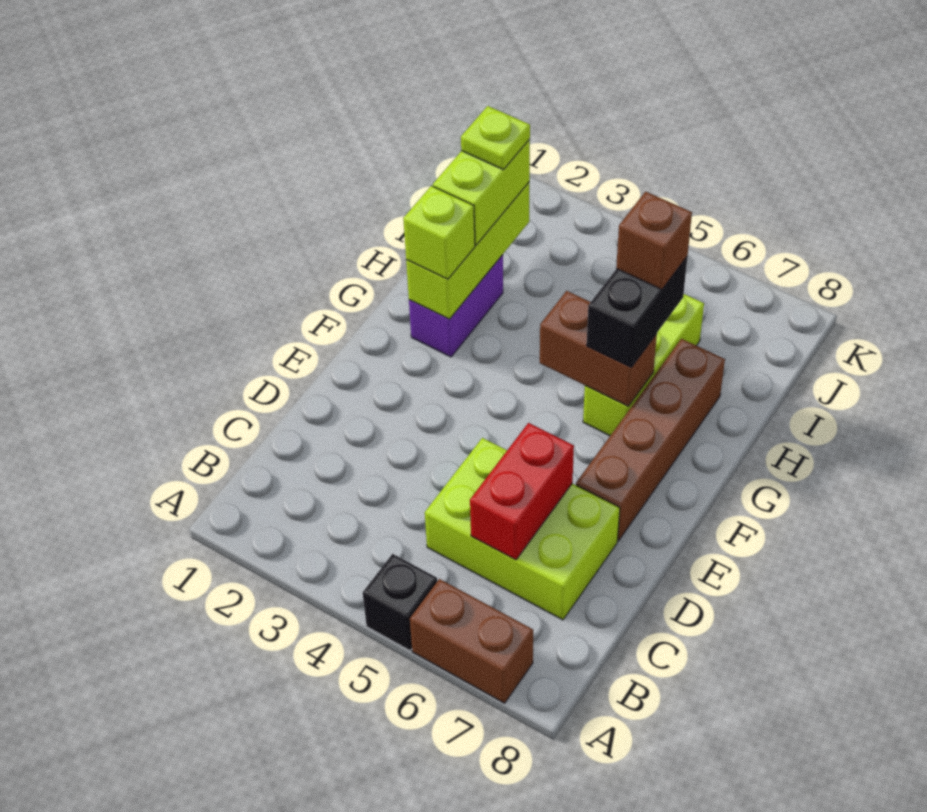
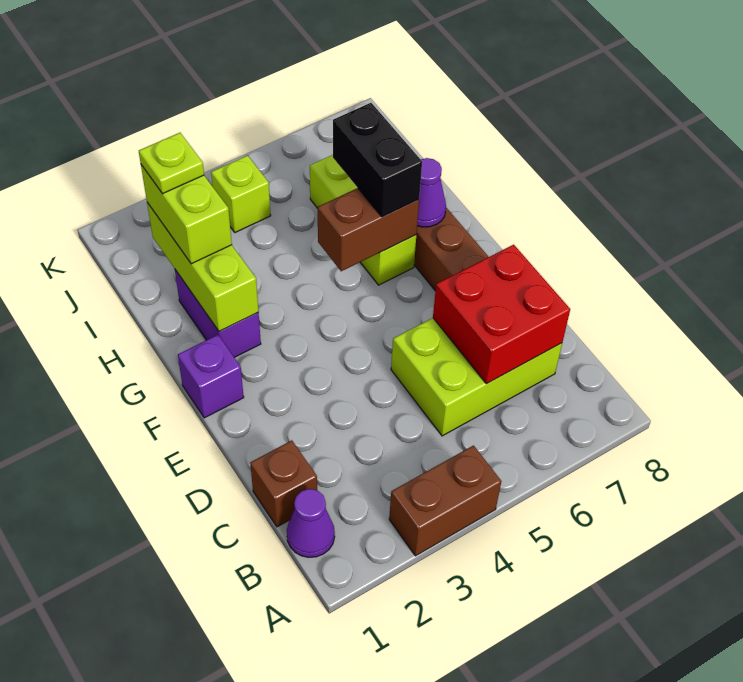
black brick A5 level 1 -> none
brown brick A6:A7 level 1 -> brown brick A3:A4 level 1
none -> purple cone B1 level 1
red brick C6:D6 level 2 -> red brick C6:D7 level 2
none -> purple brick F1 level 1
lime brick G2 level 3 -> lime brick J4 level 1
none -> purple cone G7 level 2
brown brick H6 level 4 -> brown brick C1 level 1

